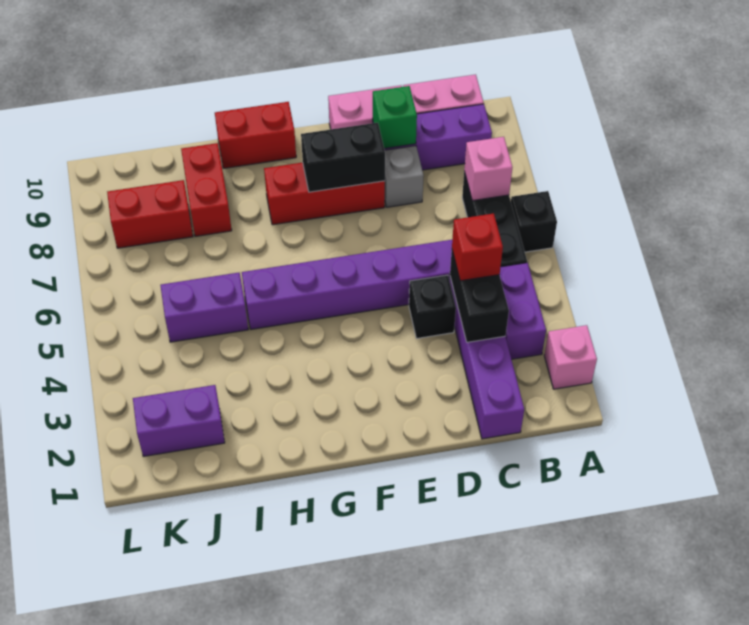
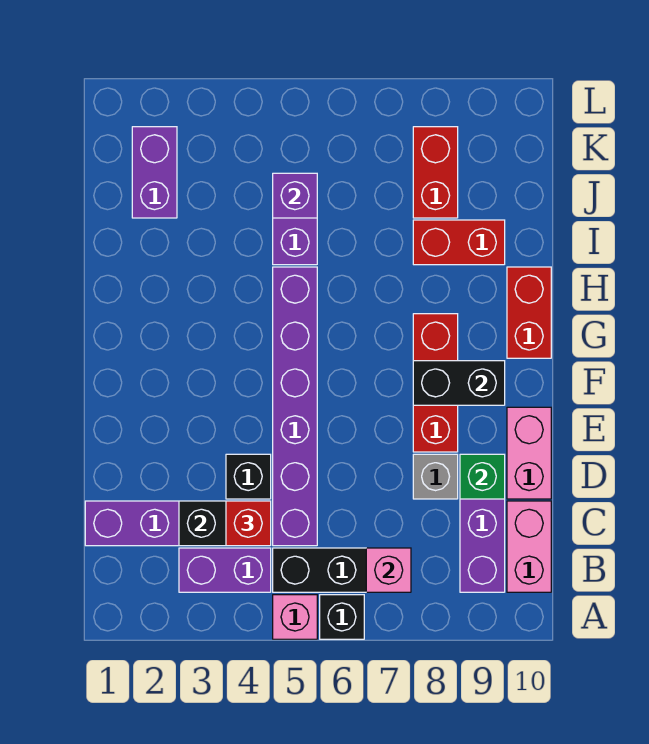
pink brick A2 level 1 -> pink brick A5 level 1
black brick E8:F8 level 2 -> black brick F8:F9 level 2
none -> purple brick J5 level 2

